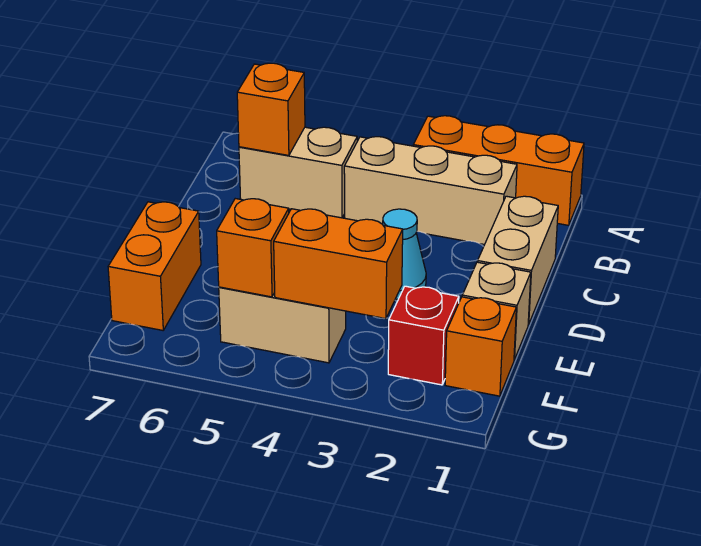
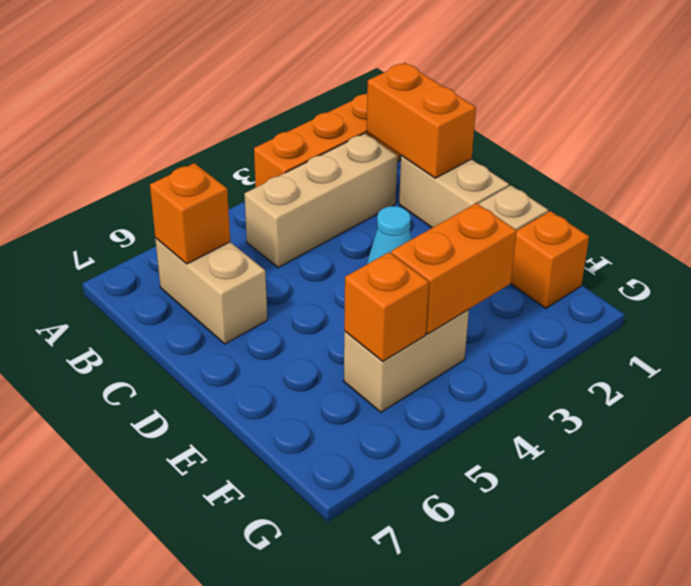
tan brick B5:B6 level 1 -> tan brick B6:C6 level 1
orange brick E7:F7 level 1 -> orange brick B1:C1 level 2
red brick F2 level 1 -> none

